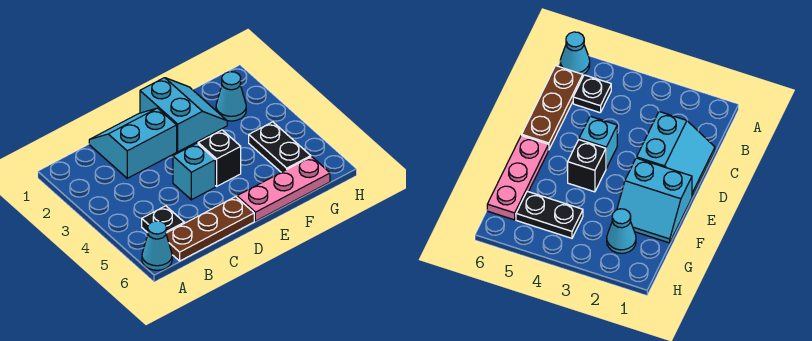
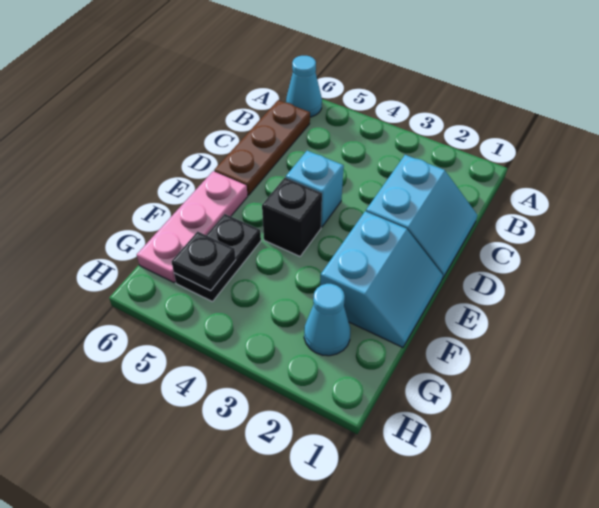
black plate B5 level 1 -> black plate G5 level 2
cyan slope E1:F2 level 1 top E -> cyan slope E1:F2 level 1 top 2
black plate G4:G5 level 1 -> black plate F5:G5 level 1

